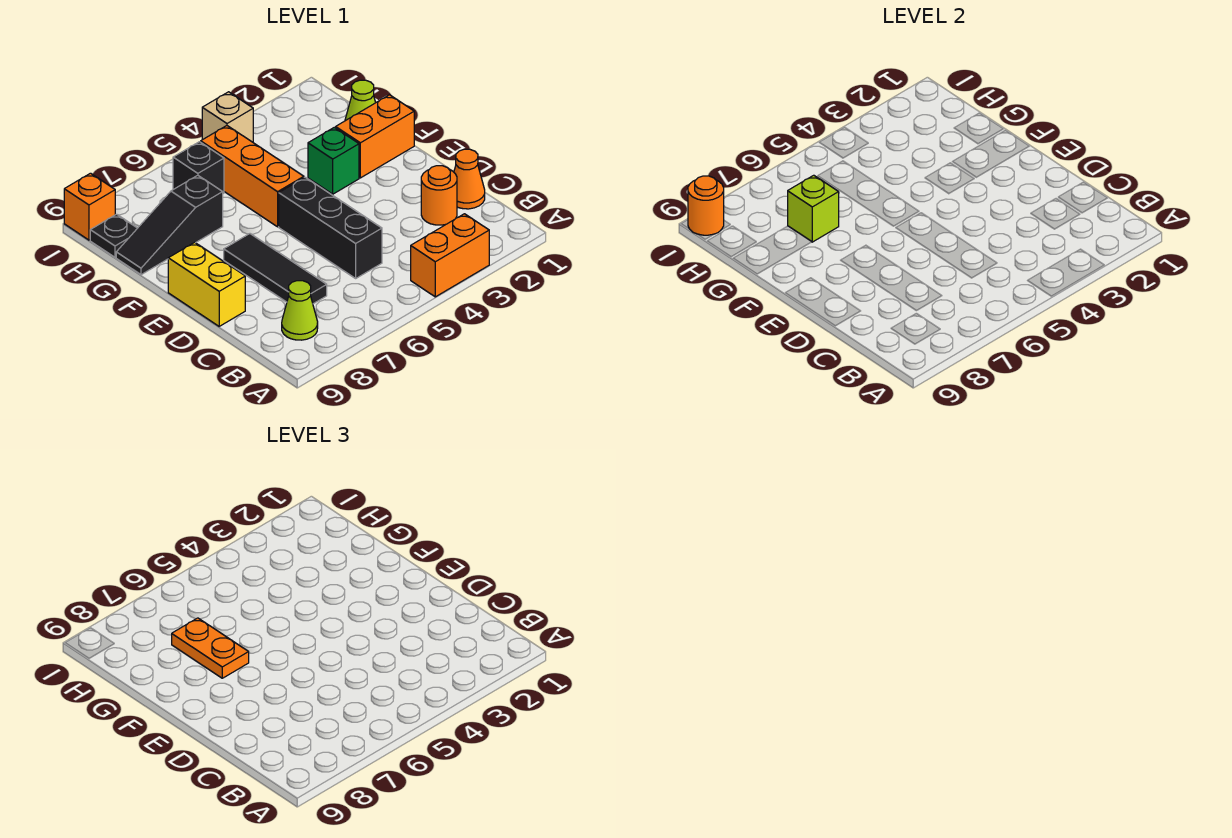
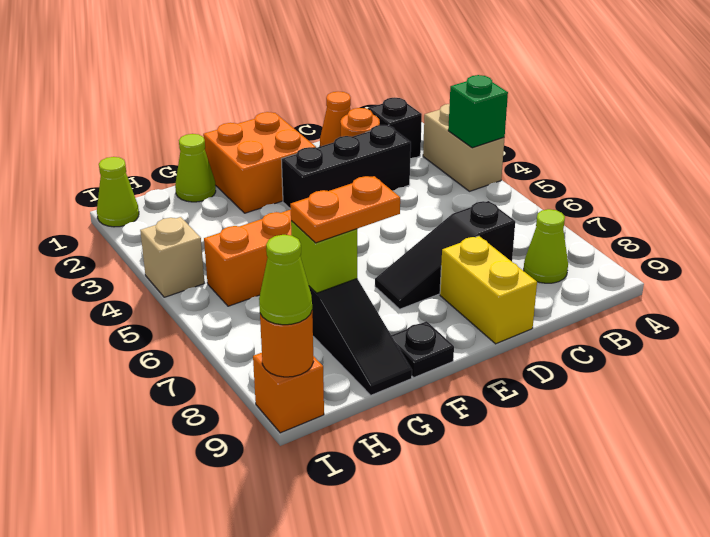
orange brick A3:A4 level 1 -> tan brick A3:A4 level 1
black brick C5:E5 level 1 -> black brick C3:E3 level 1
black tile C7:E7 level 1 -> black slope C7:E7 level 1 top C
yellow brick D9:E9 level 1 -> yellow brick D8:D9 level 1
orange brick F1:F2 level 1 -> orange brick E1:F2 level 1
green brick F3 level 1 -> green brick A4 level 2
black brick H6 level 1 -> black brick B2 level 1
black plate H9 level 1 -> black plate F9 level 1
none -> lime cone I1 level 1
none -> lime cone I9 level 3

